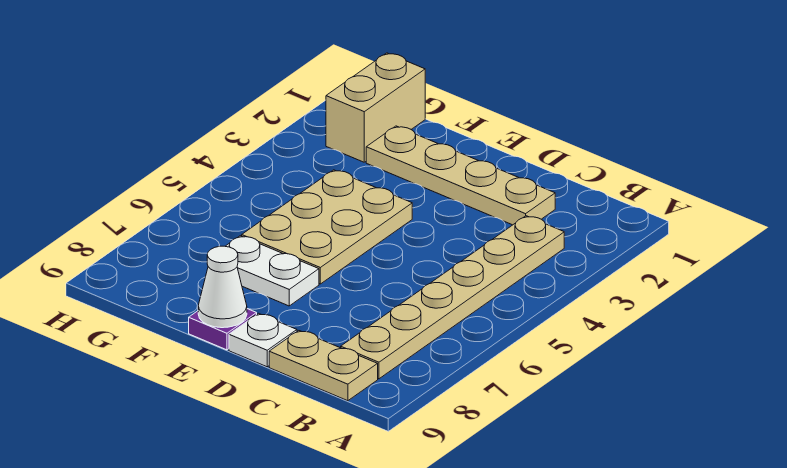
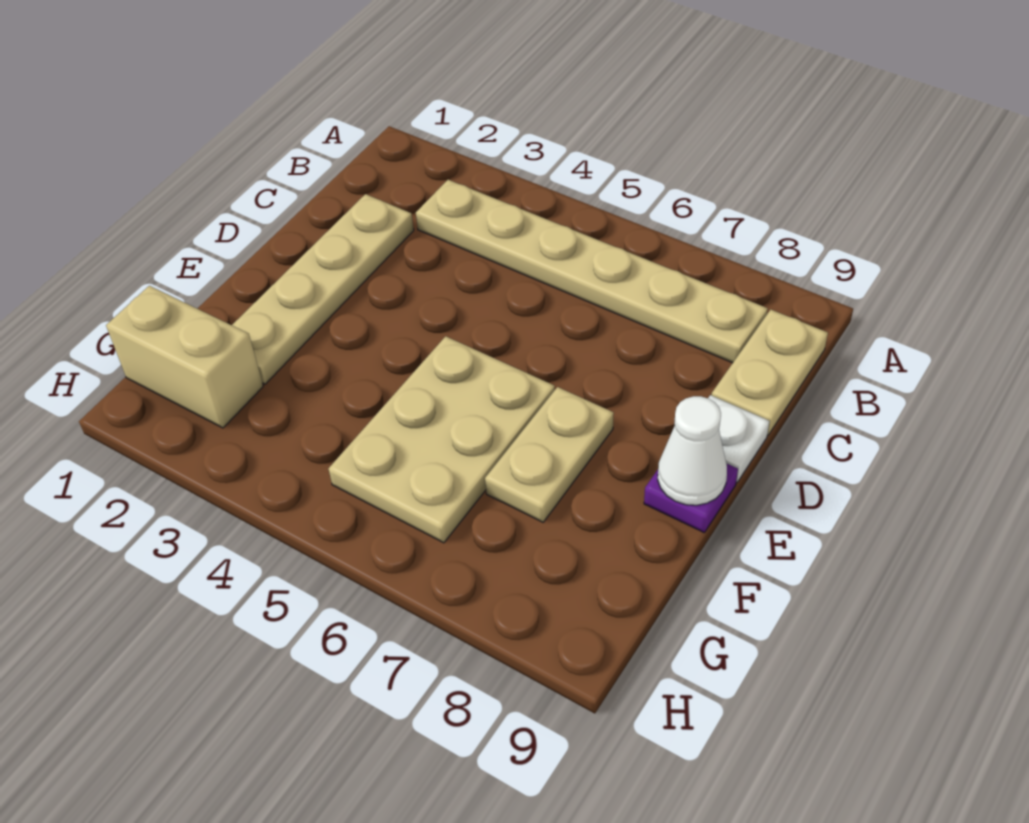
tan plate E4:F6 level 1 -> tan plate E5:G6 level 1
white plate E7:F7 level 1 -> tan plate E7:F7 level 1

